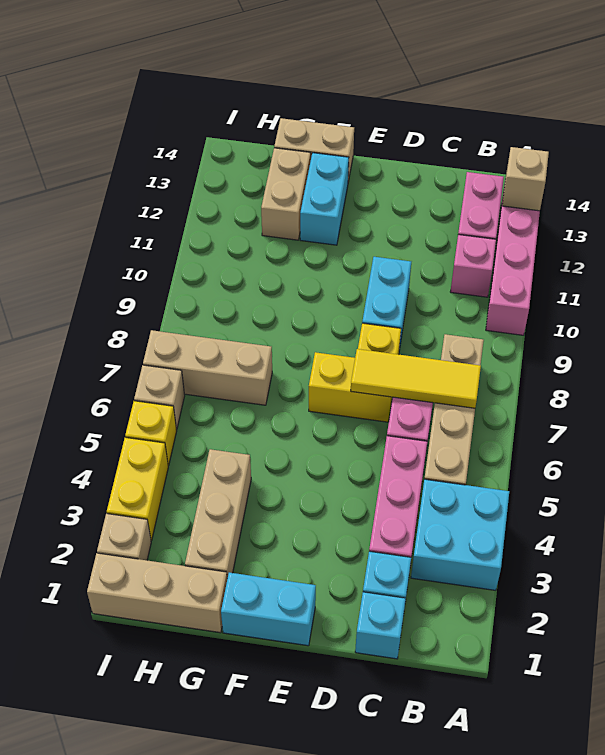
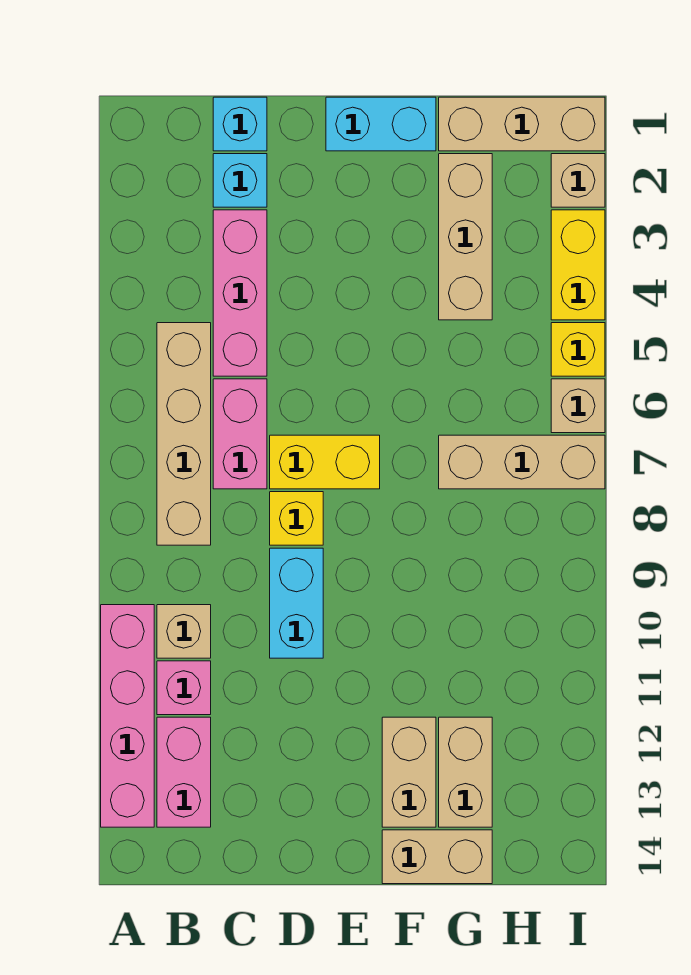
cyan brick A3:B4 level 1 -> none
tan brick A13 level 2 -> tan brick B10 level 1
yellow tile B7:D7 level 2 -> none
cyan brick F12:F13 level 1 -> tan brick F12:F13 level 1

